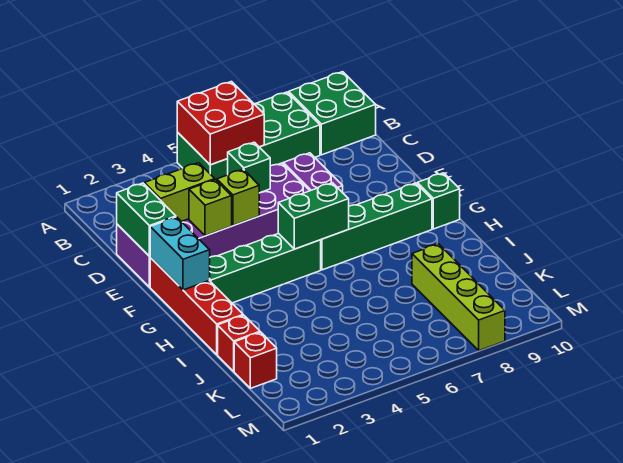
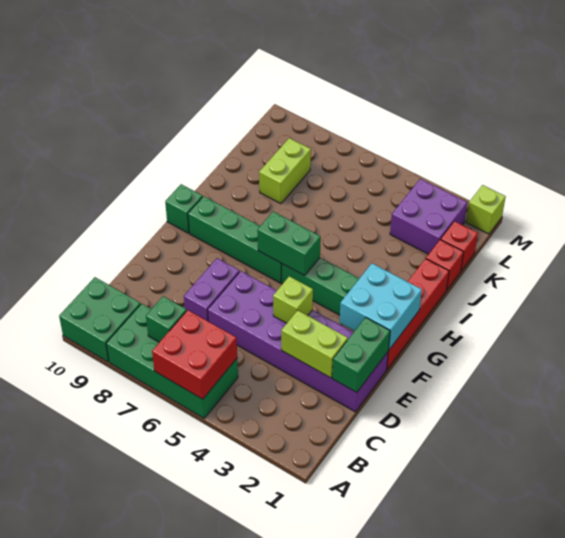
green brick D5 level 2 -> green brick B7 level 2
lime brick E3 level 2 -> lime brick M1 level 1
cyan brick F1:G1 level 2 -> cyan brick F1:G2 level 2
lime brick J8:M8 level 1 -> lime brick J8:K8 level 1
none -> purple brick K2:L3 level 1

